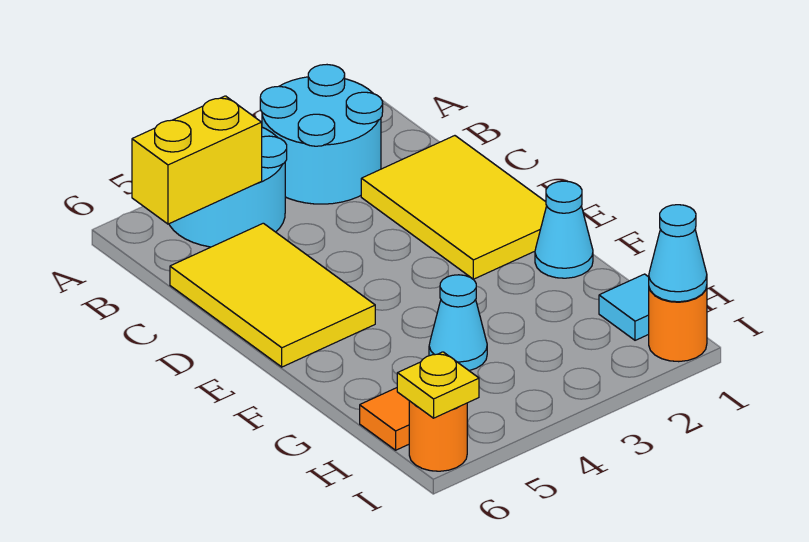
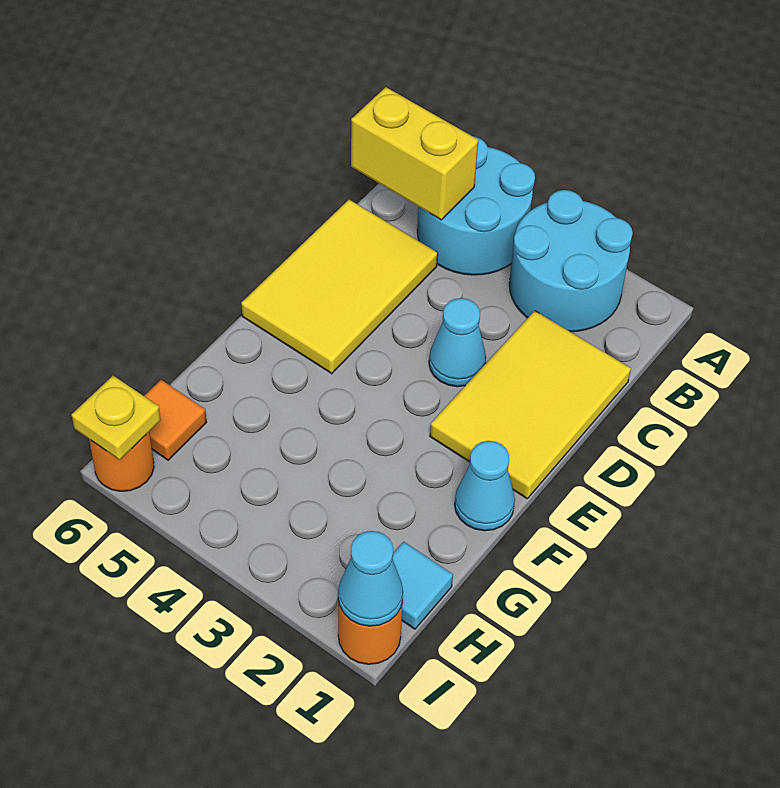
cyan cone G4 level 1 -> cyan cone D3 level 1

